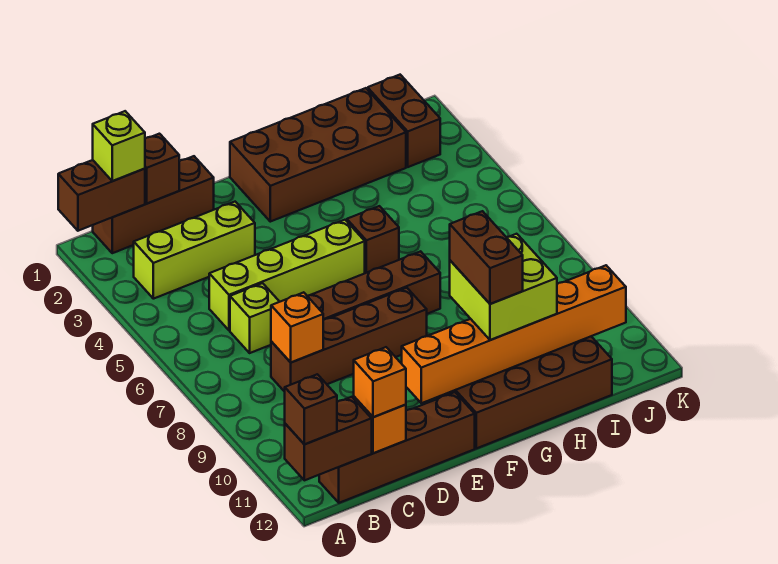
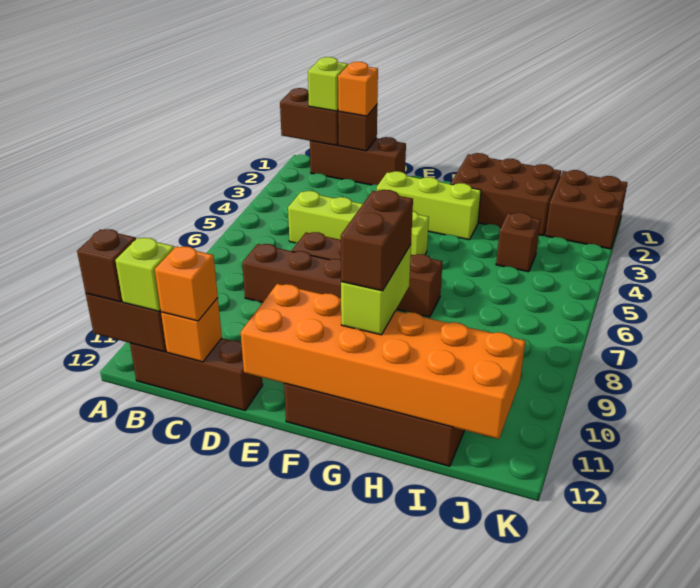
lime brick B3:D3 level 1 -> lime brick E3:G3 level 1
brown brick B12:E12 level 1 -> brown brick B12:D12 level 1
lime brick C6 level 1 -> lime brick B12 level 3
orange brick C8 level 2 -> orange brick C1 level 3
orange brick E11:J11 level 2 -> orange brick E11:J12 level 2
brown brick F1:I2 level 1 -> brown brick G1:I2 level 1
brown brick G5 level 1 -> brown brick I4 level 1
lime brick G10:H11 level 3 -> lime brick G10:G11 level 3
brown brick J1:J2 level 1 -> brown brick J1:K2 level 1

